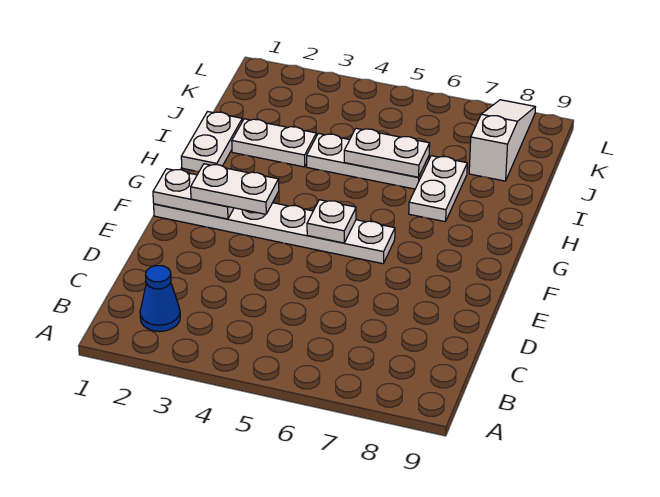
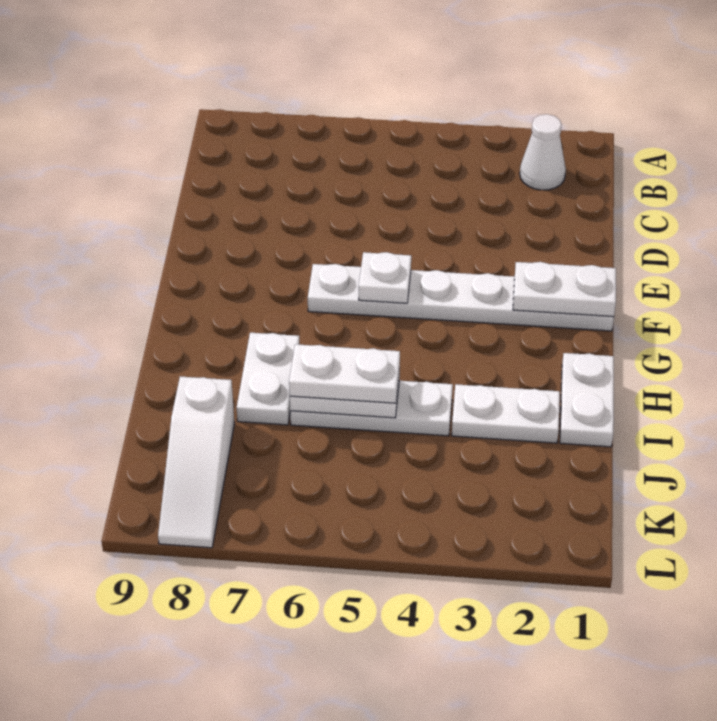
blue cone B2 level 1 -> white cone B2 level 1
white plate F2:F3 level 3 -> white plate I5:I6 level 3

